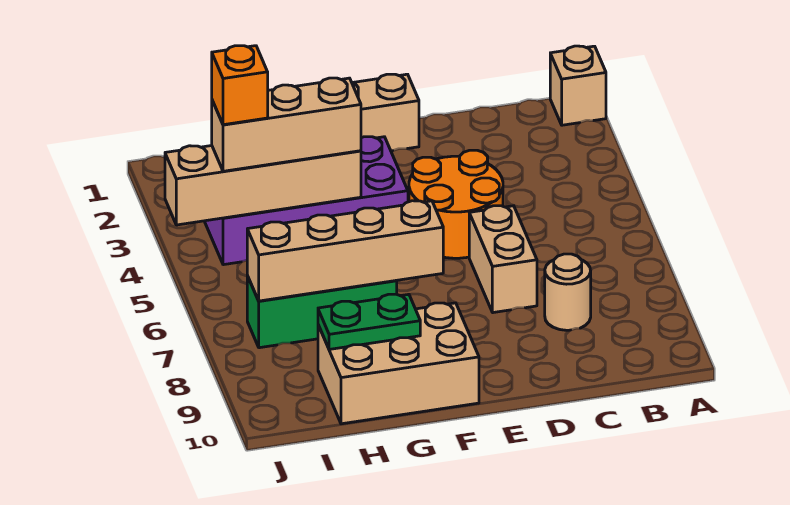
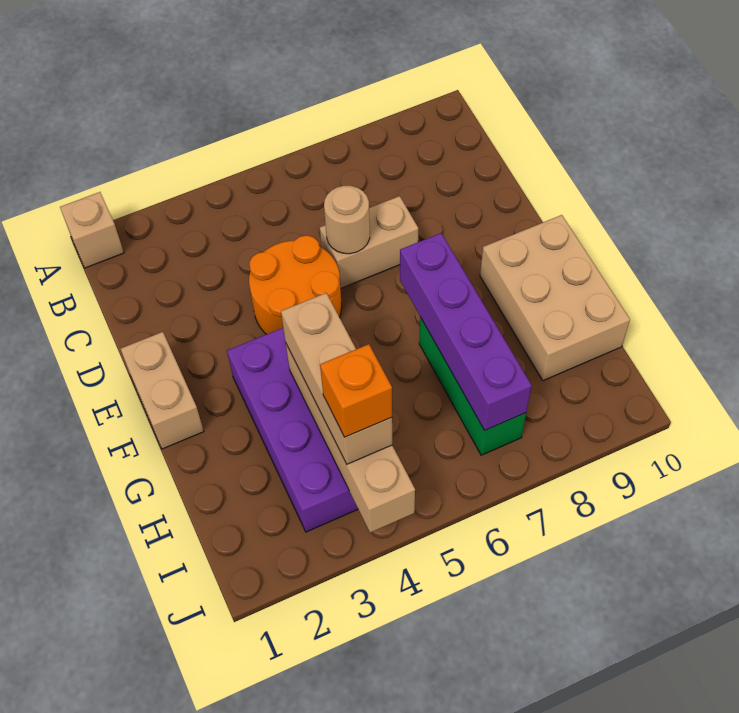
tan round brick C8 level 1 -> tan round brick D6 level 2
tan brick F7:I7 level 2 -> purple brick F7:I7 level 2
green plate G9:H9 level 2 -> none

